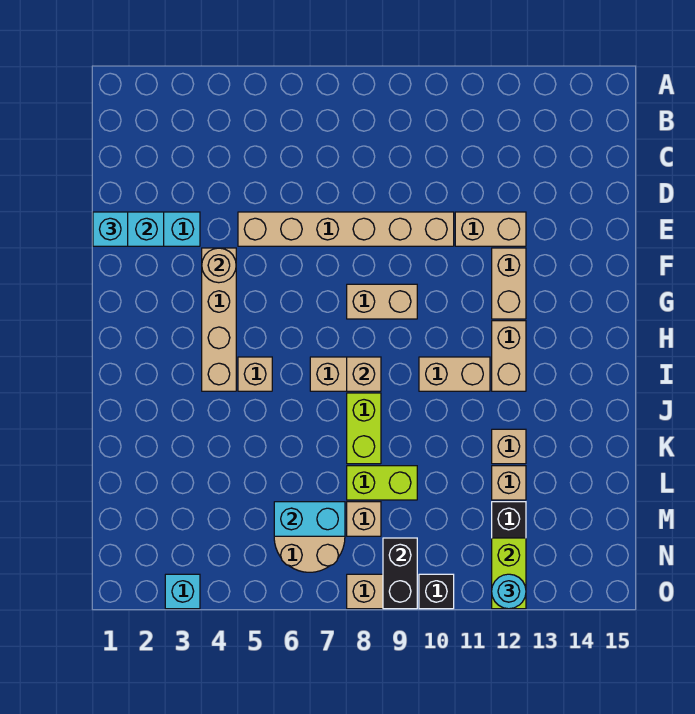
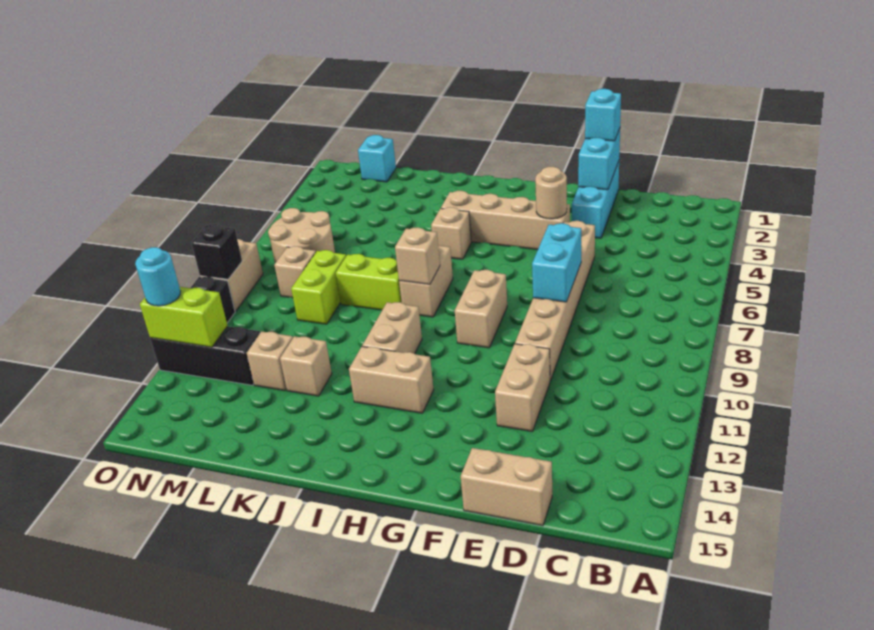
tan brick F12:G12 level 1 -> tan brick D15:E15 level 1
cyan brick M6:M7 level 2 -> cyan brick E7:E8 level 2
black brick N9:O9 level 2 -> black brick O9 level 2
cyan brick O3 level 1 -> cyan brick M1 level 1

